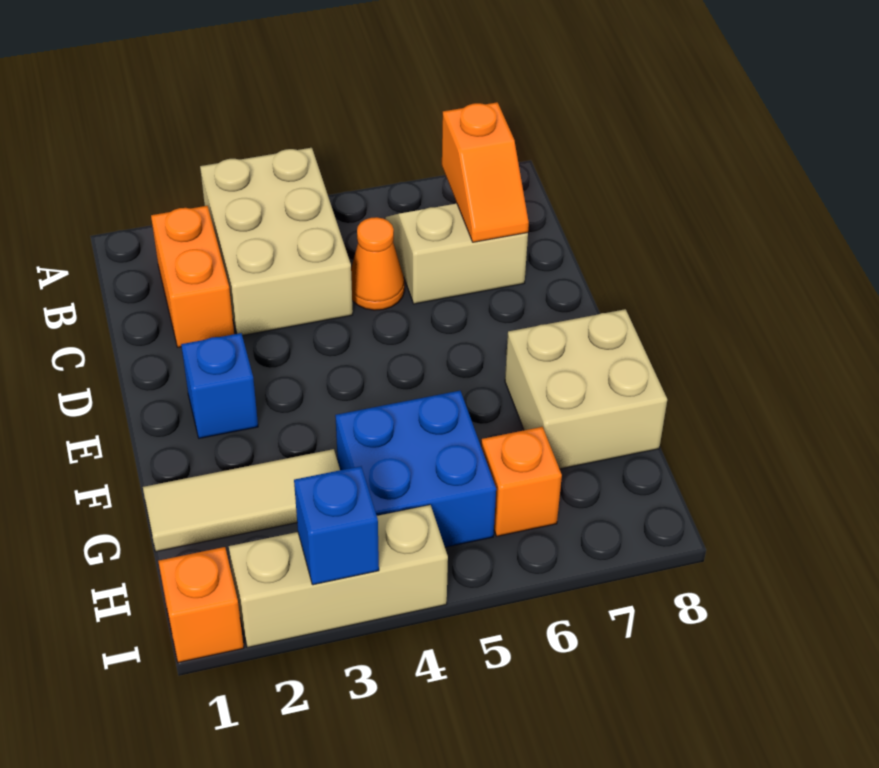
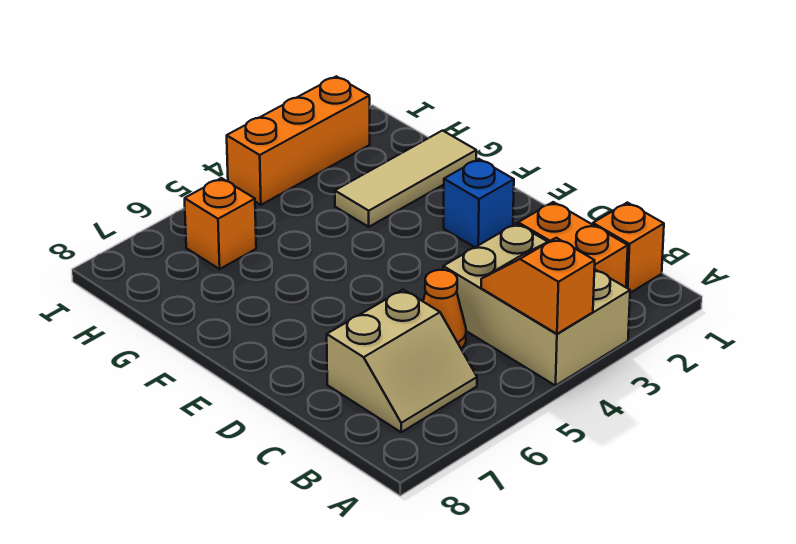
orange slope B7:C7 level 2 top B -> orange slope A4:B4 level 2 top A
tan brick F7:G8 level 1 -> none
blue brick G4:H5 level 1 -> none
orange brick I1 level 1 -> orange brick B1 level 1
tan brick I2:I4 level 1 -> orange brick I2:I4 level 1
blue brick I3 level 2 -> none

